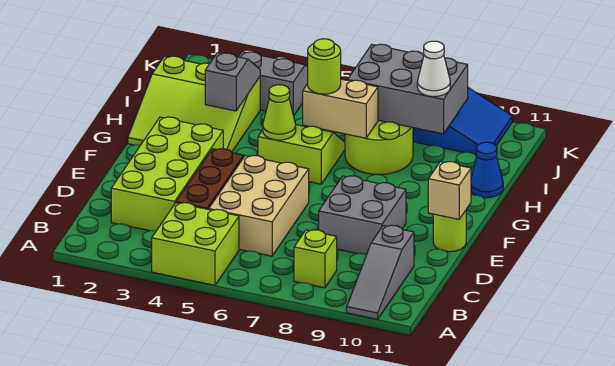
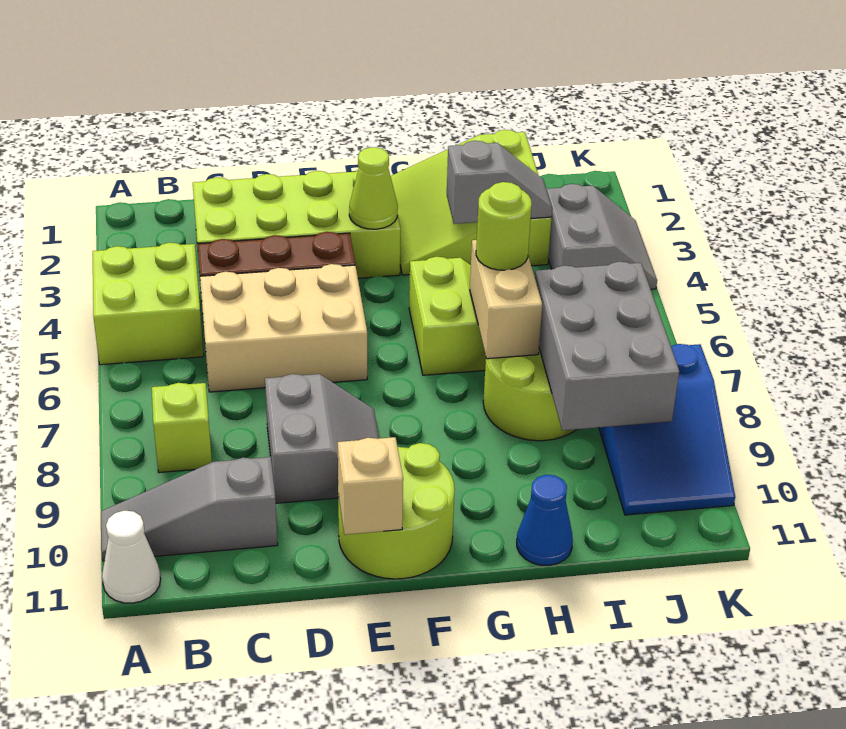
grey brick D8:E9 level 1 -> grey slope D8:E9 level 1 top D
lime round brick E11 level 1 -> lime round brick E10:F11 level 1
lime cone G5 level 2 -> lime cone F3 level 2
white cone I9 level 3 -> white cone A11 level 1

